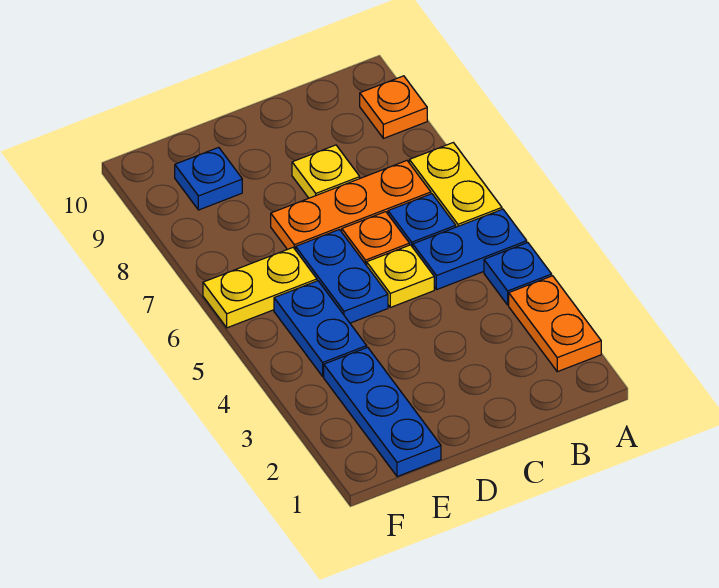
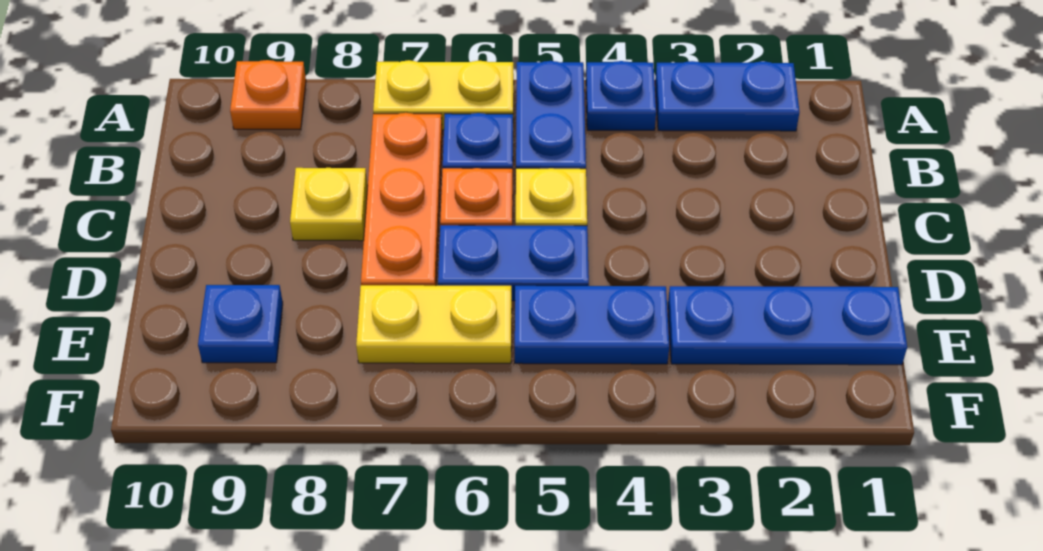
orange plate A2:A3 level 1 -> blue plate A2:A3 level 1
yellow plate E6:F6 level 1 -> yellow plate E6:E7 level 1

